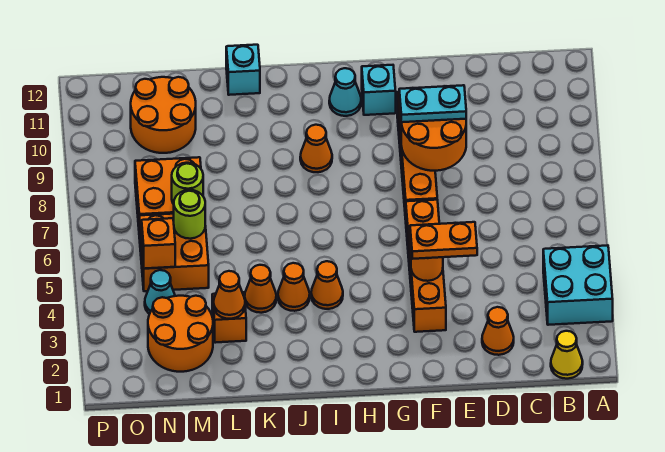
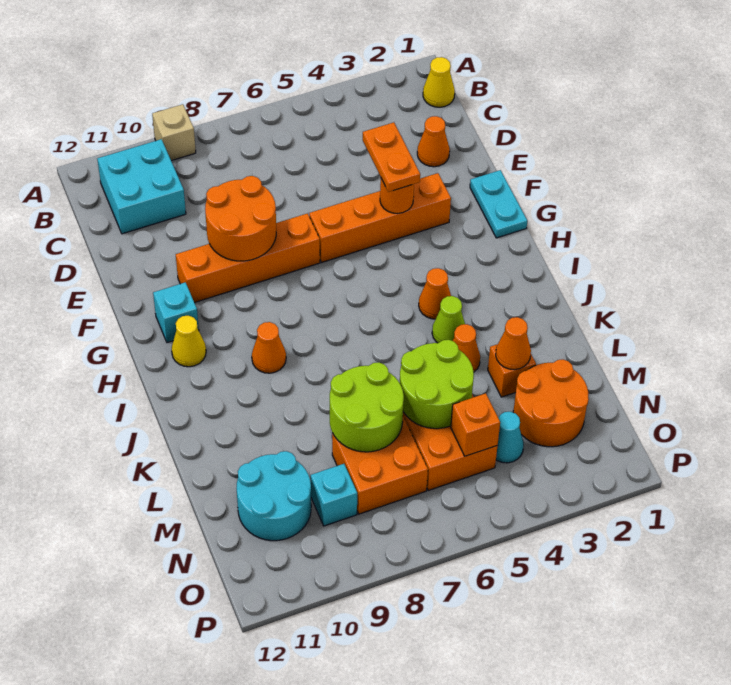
cyan brick A3:B4 level 1 -> cyan brick B10:C11 level 1
none -> tan brick A9 level 1
cyan plate E9:F9 level 3 -> cyan plate F1:G1 level 1
cyan cone H11 level 1 -> yellow cone H11 level 1
orange cone J4 level 1 -> lime cone J4 level 1
cyan brick K12 level 1 -> cyan brick N9 level 1
lime round brick M6 level 2 -> lime round brick L5:M6 level 2
lime round brick M7 level 2 -> lime round brick L7:M8 level 2
orange round brick M10:N11 level 1 -> cyan round brick M10:N11 level 1

